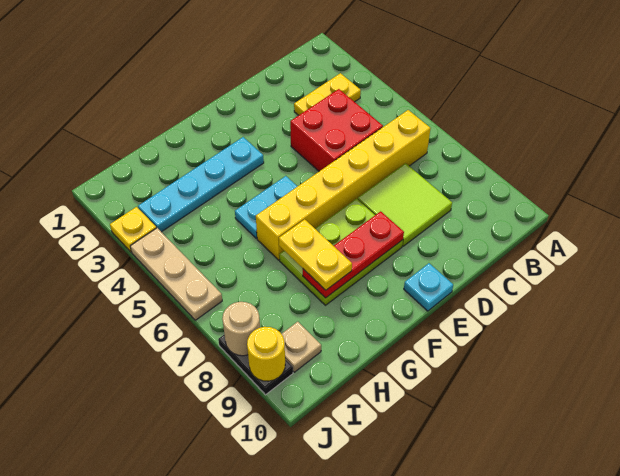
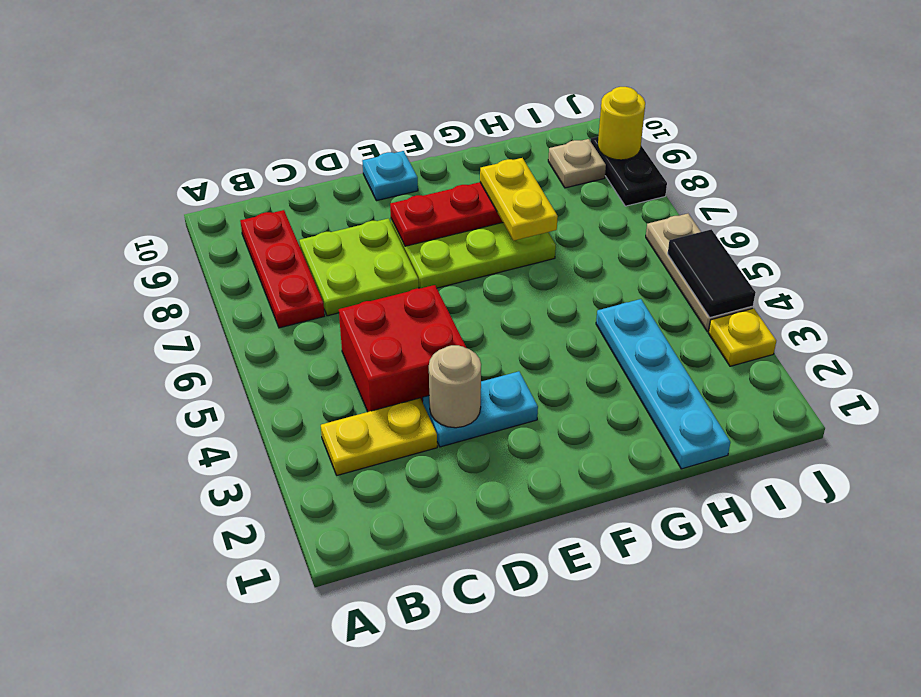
yellow brick B6:G6 level 1 -> none
none -> red plate B7:B9 level 1
lime tile C7:D8 level 1 -> lime plate C7:D8 level 1
cyan plate F3:I3 level 1 -> cyan plate H1:H4 level 1
cyan plate F5:G5 level 1 -> cyan plate D3:E3 level 1
none -> black tile J4:J5 level 2
tan round brick J8 level 2 -> tan round brick D3 level 2

